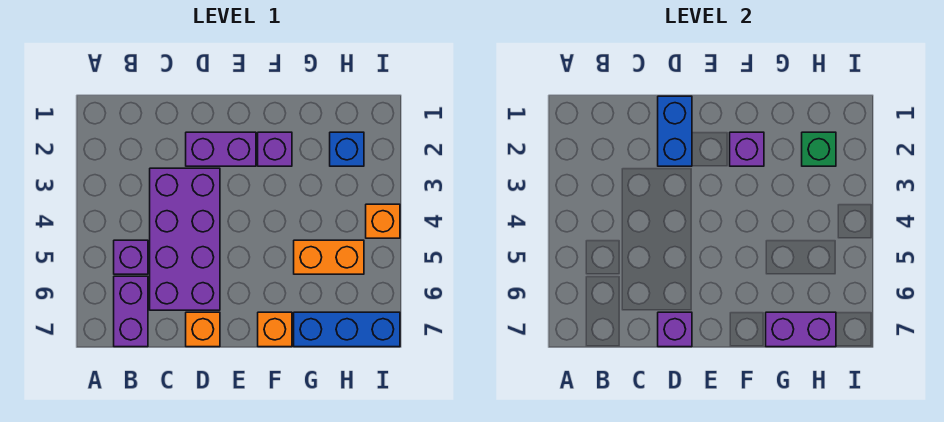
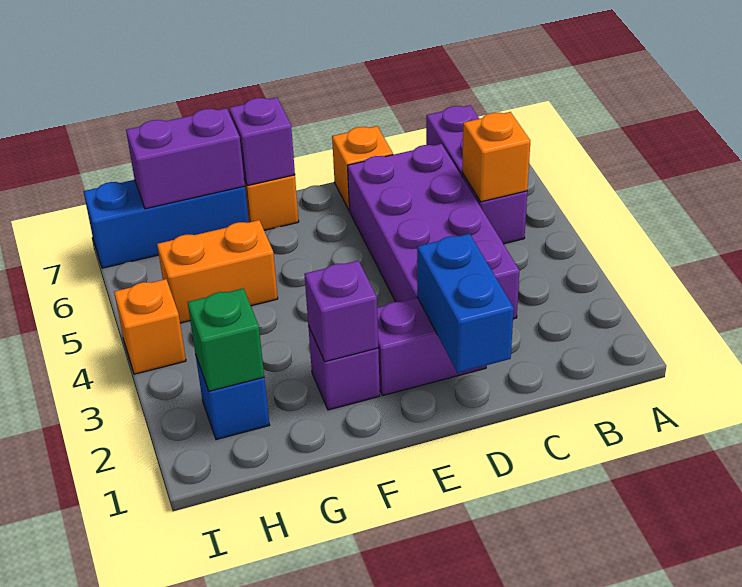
none -> orange brick B5 level 2
purple brick D7 level 2 -> purple brick F7 level 2

